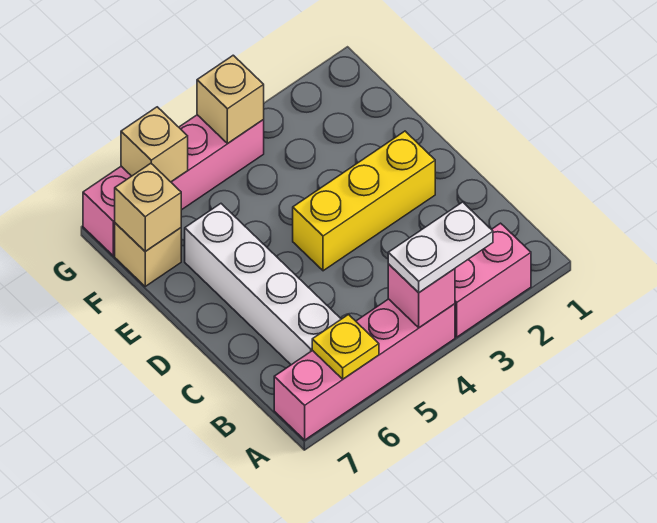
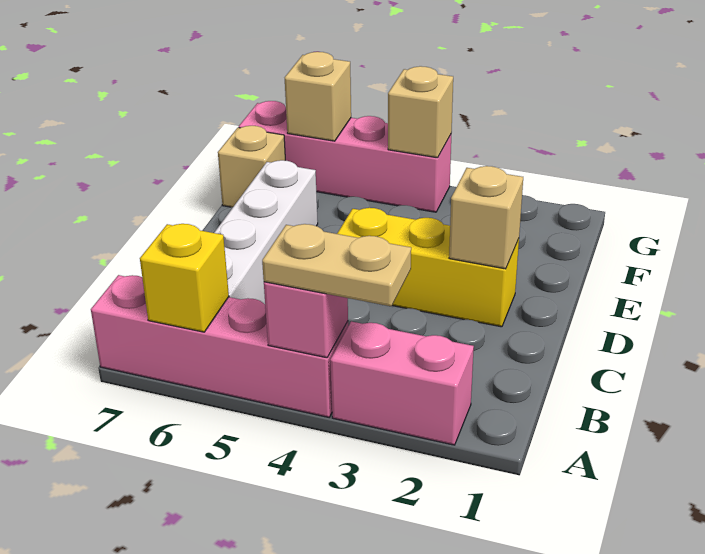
white plate A3:A4 level 3 -> tan plate A3:A4 level 3
yellow plate A6 level 2 -> yellow brick A6 level 2
tan brick F7 level 2 -> tan brick D2 level 2

